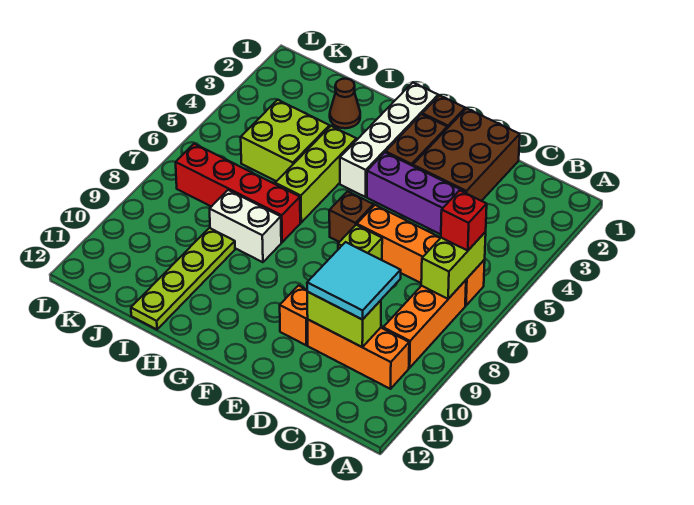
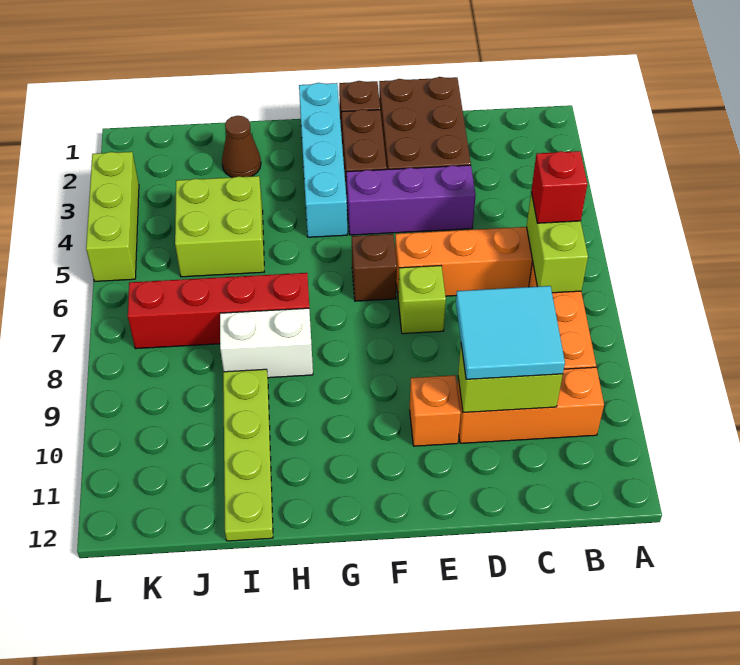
white brick G1:G4 level 1 -> cyan brick G1:G4 level 1
lime brick H4:H6 level 1 -> lime brick L3:L5 level 1

